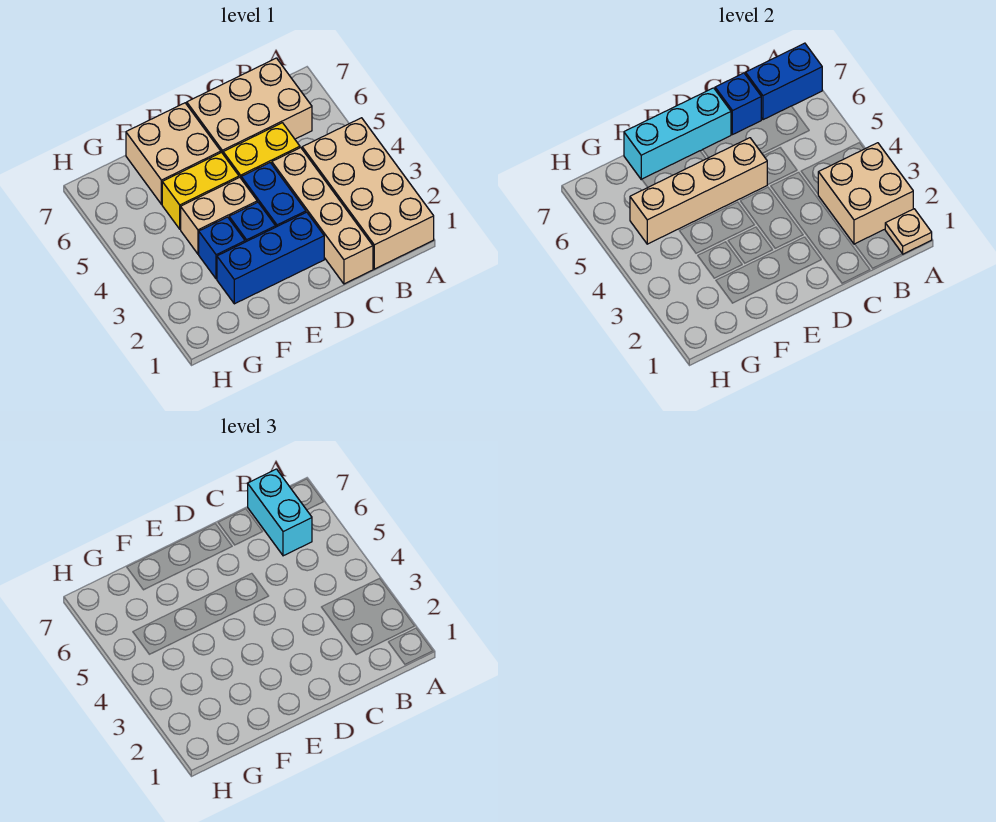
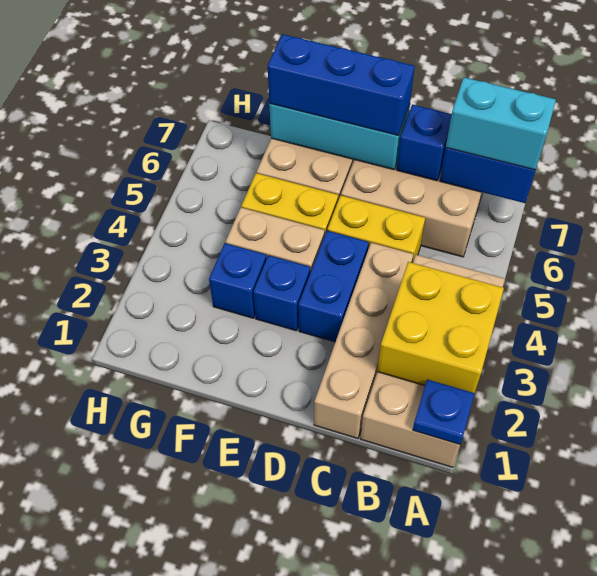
tan plate A1 level 2 -> blue plate A1 level 2
tan brick A2:B3 level 2 -> yellow brick A2:B3 level 2
cyan brick B6:B7 level 3 -> cyan brick A7:B7 level 3
blue brick D2:F2 level 1 -> blue brick D7:F7 level 3
tan brick D5:G5 level 2 -> none

